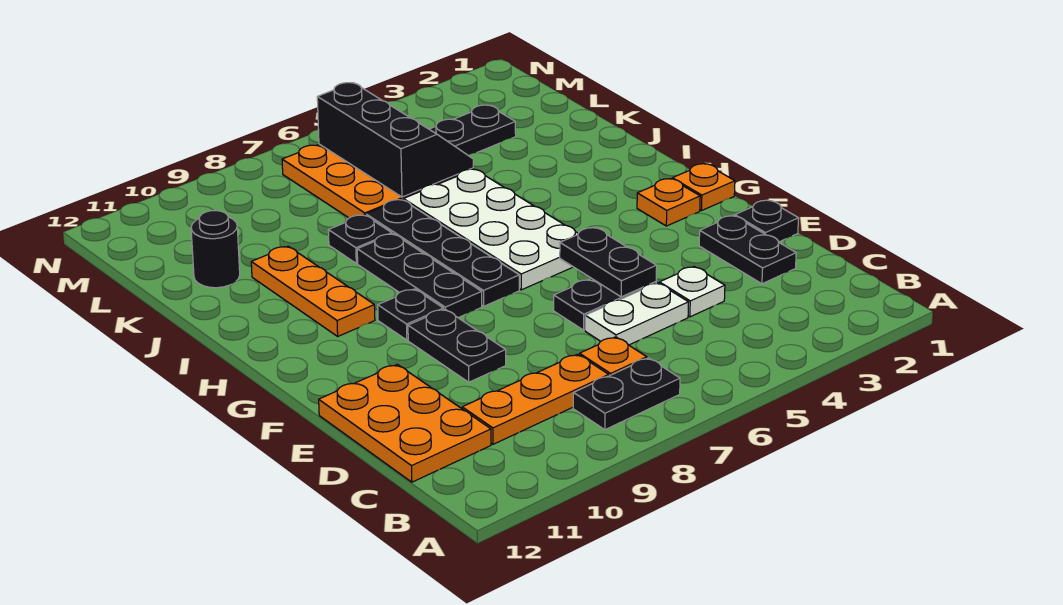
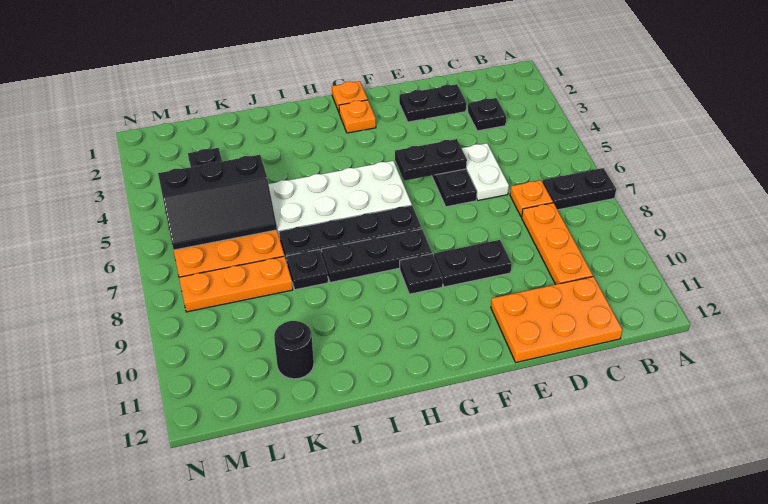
black plate B7:B8 level 1 -> black plate A7:B7 level 1
white plate D4 level 1 -> none
black plate E1 level 1 -> black plate C3 level 1
orange plate H10:J10 level 1 -> orange plate K8:M8 level 1
black slope K5:M6 level 2 top 6 -> black slope K5:M6 level 2 top 5

